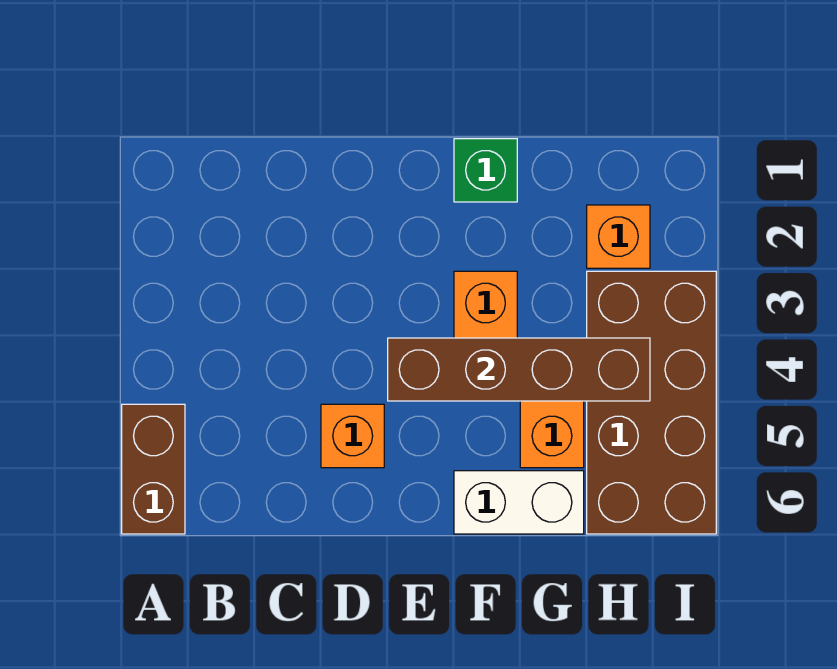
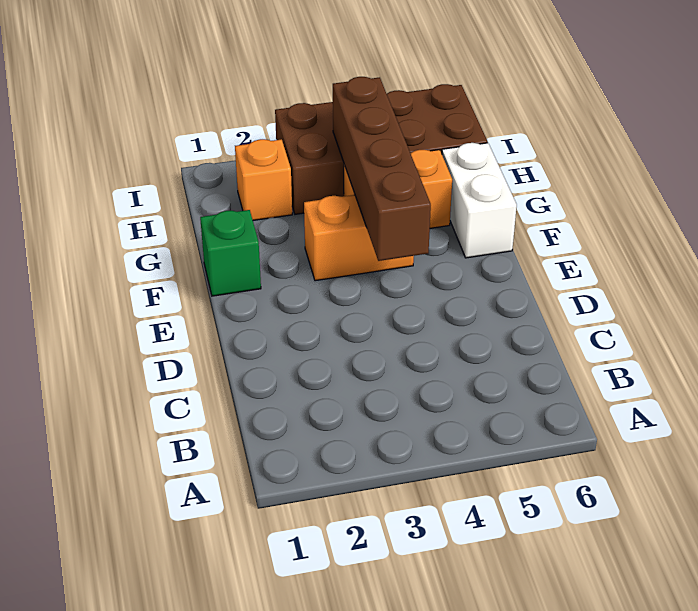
brown brick A5:A6 level 1 -> none
orange brick D5 level 1 -> none

